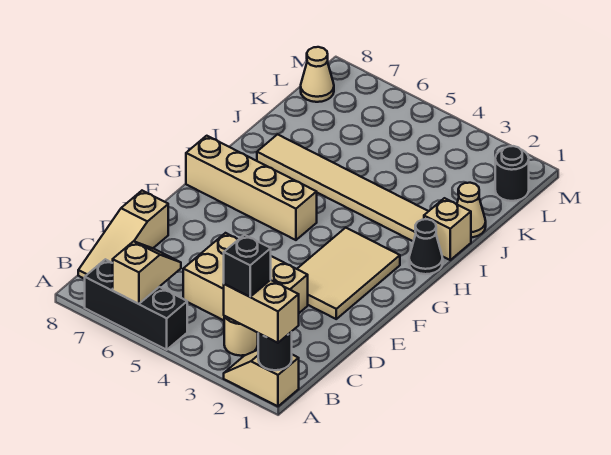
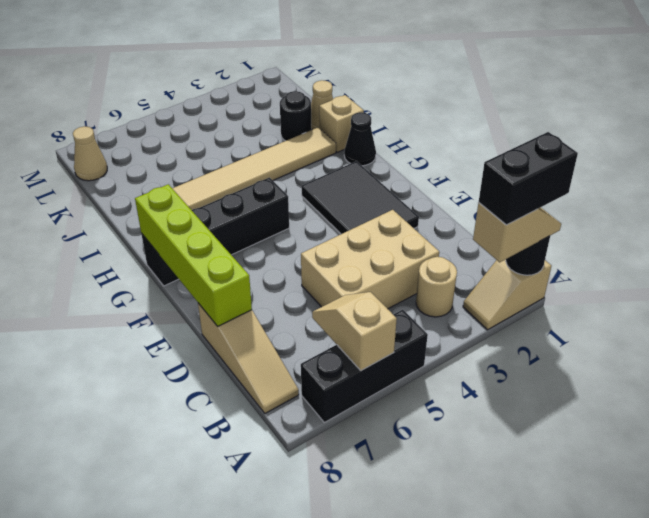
tan brick A1:A2 level 3 -> tan slope A1:A2 level 3 top 2
black brick A2 level 4 -> black brick A1:A2 level 4
none -> lime brick D8:G8 level 2
tan tile E2:G3 level 1 -> black tile E2:G3 level 1
tan brick G5:G8 level 1 -> black brick G5:G8 level 1
black round brick L1 level 1 -> black round brick J2 level 1

